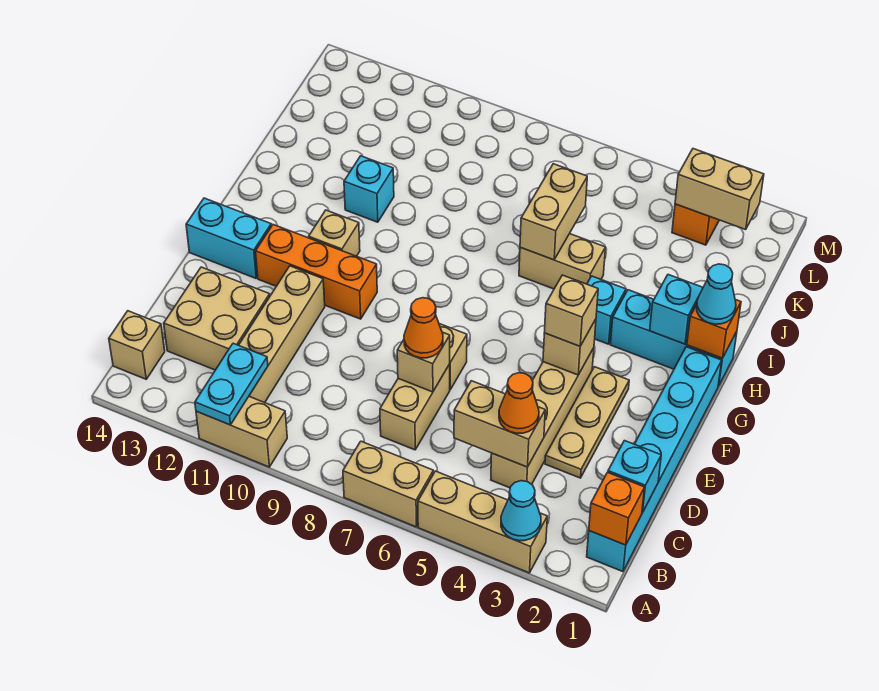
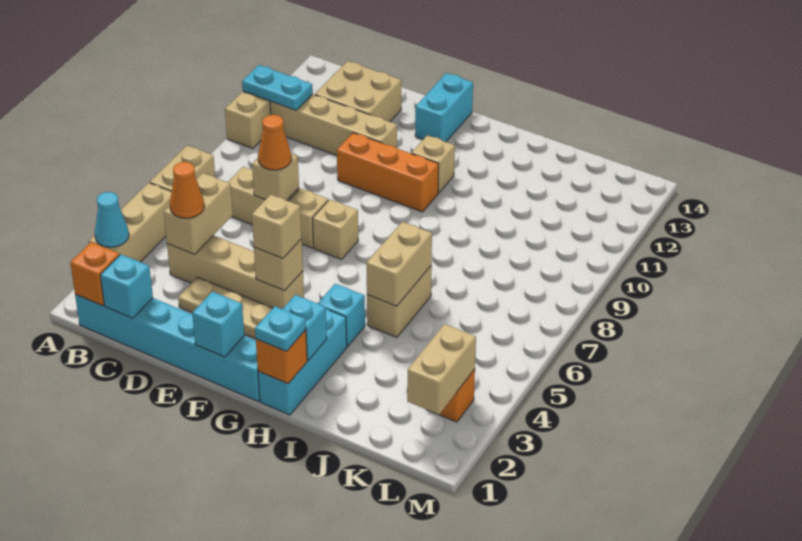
tan brick B14 level 1 -> tan brick F7 level 1
orange brick F10:F12 level 1 -> orange brick E10:G10 level 1
cyan cone H1 level 3 -> cyan plate H1 level 3
tan brick I6:J6 level 2 -> tan brick I5:I6 level 2
cyan brick I11 level 1 -> cyan brick F1 level 2

